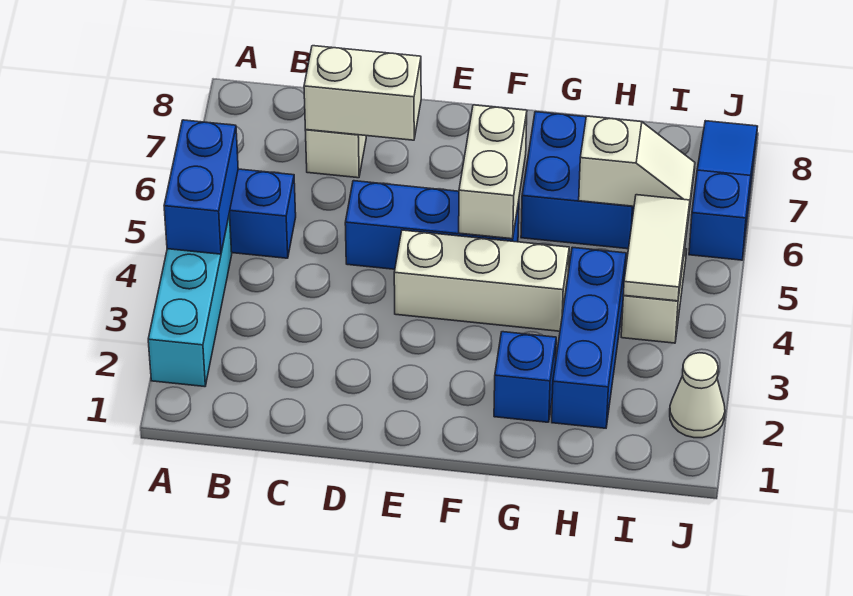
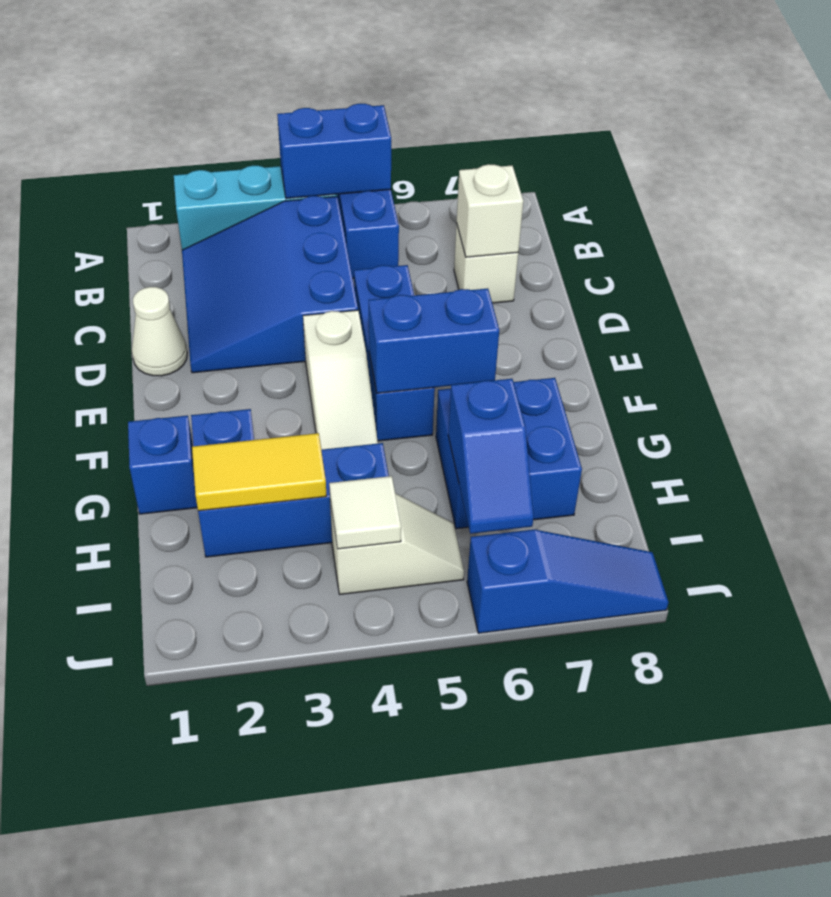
none -> blue slope B2:D4 level 1 top 4
white brick C7:D7 level 2 -> white brick C7 level 2
white brick E4:G4 level 1 -> white slope E4:G4 level 1 top E
white brick F5:F6 level 2 -> blue brick F5:F6 level 2
none -> blue brick G1 level 1
none -> yellow tile H2:H3 level 2
white slope H6:I6 level 2 top H -> blue slope H6:I6 level 2 top H
white tile I4:I5 level 2 -> white tile I4 level 2
white cone J2 level 1 -> white cone D1 level 1

